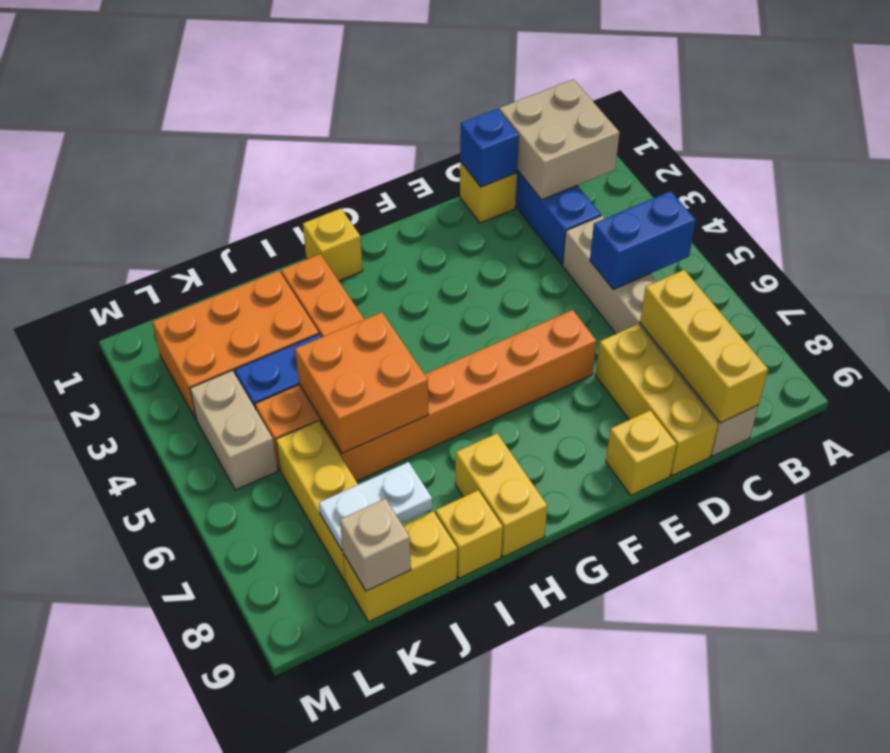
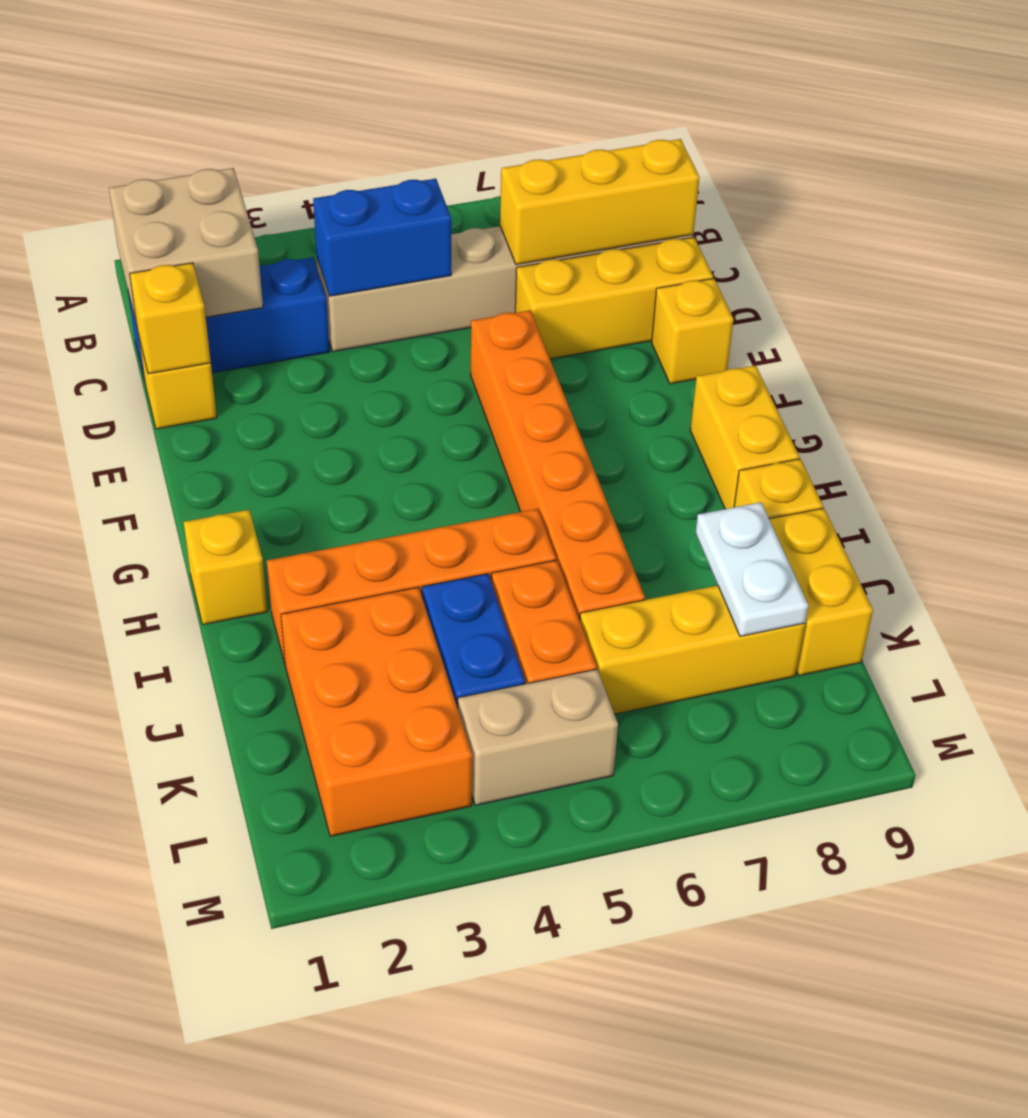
blue brick B5:C5 level 2 -> blue brick C4:C5 level 2
blue brick D1 level 2 -> yellow brick D1 level 2
yellow brick H8:H9 level 1 -> yellow brick G9:H9 level 1
orange brick I5:J6 level 2 -> none
tan brick K9 level 2 -> none

